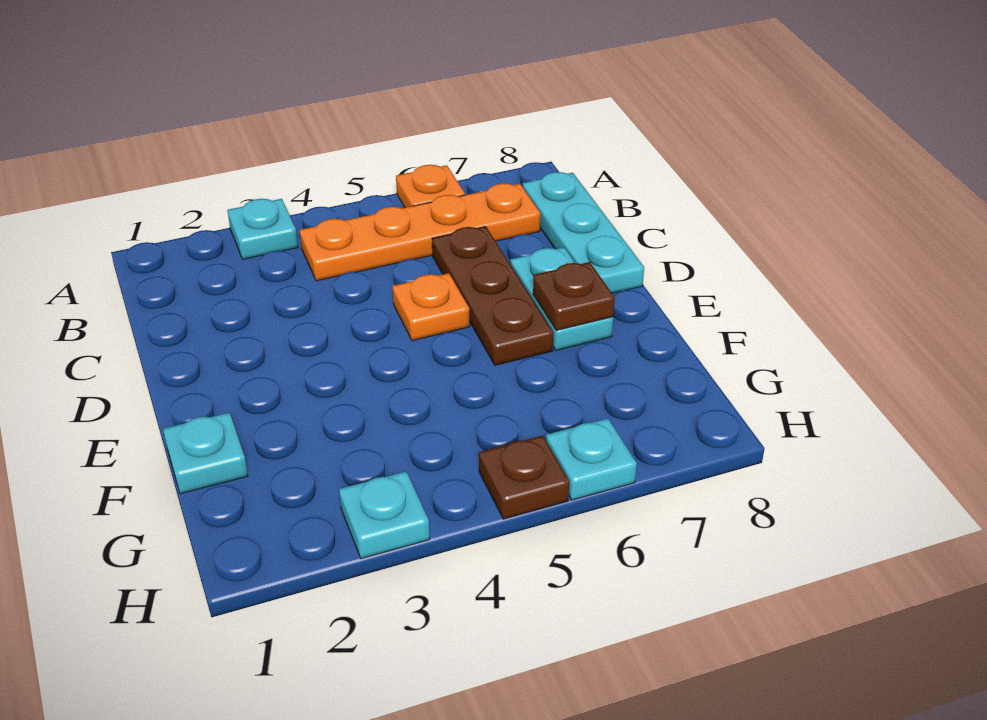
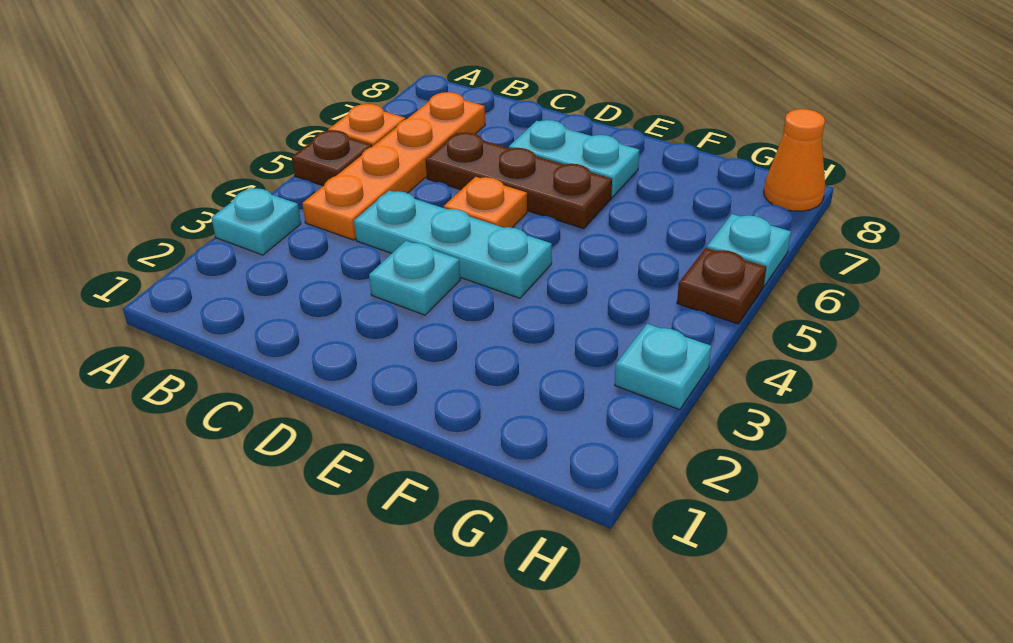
cyan plate B8:D8 level 1 -> cyan plate C4:E4 level 1
brown plate E7 level 2 -> brown plate A5 level 1
cyan plate F1 level 1 -> cyan plate D3 level 1
none -> orange cone H8 level 1

